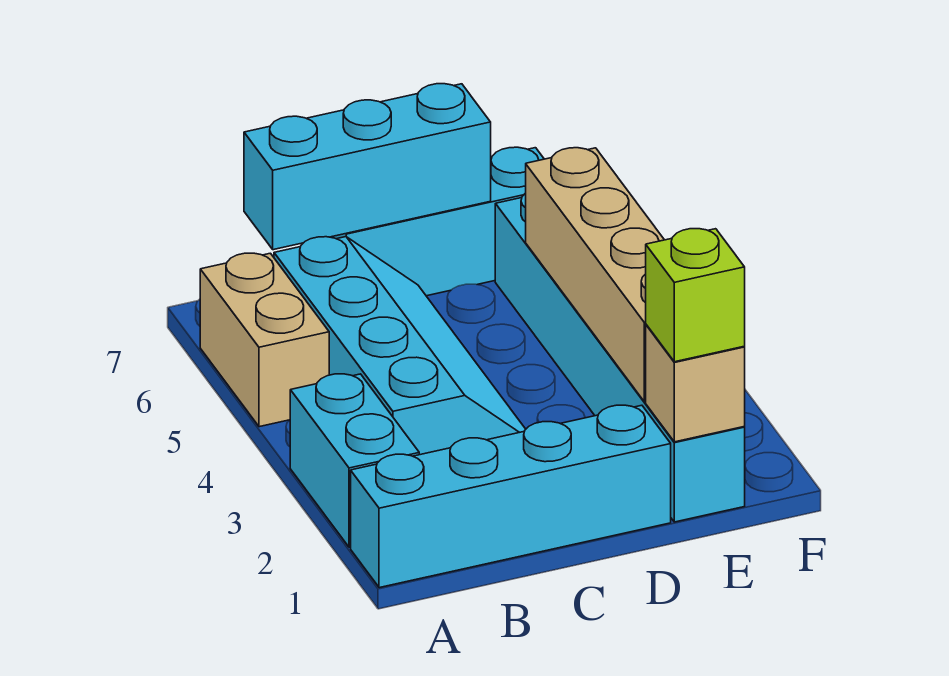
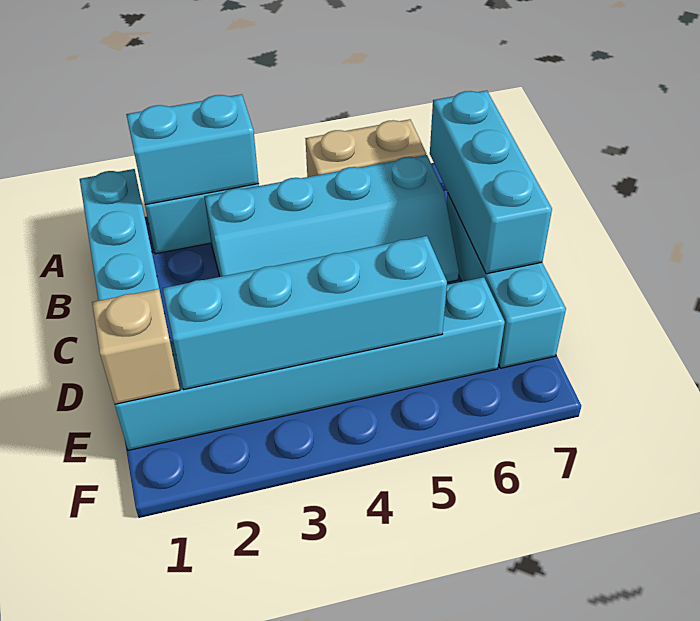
none -> cyan brick A2:A3 level 2
lime brick E1 level 3 -> none
tan brick E2:E5 level 2 -> cyan brick E2:E5 level 2

